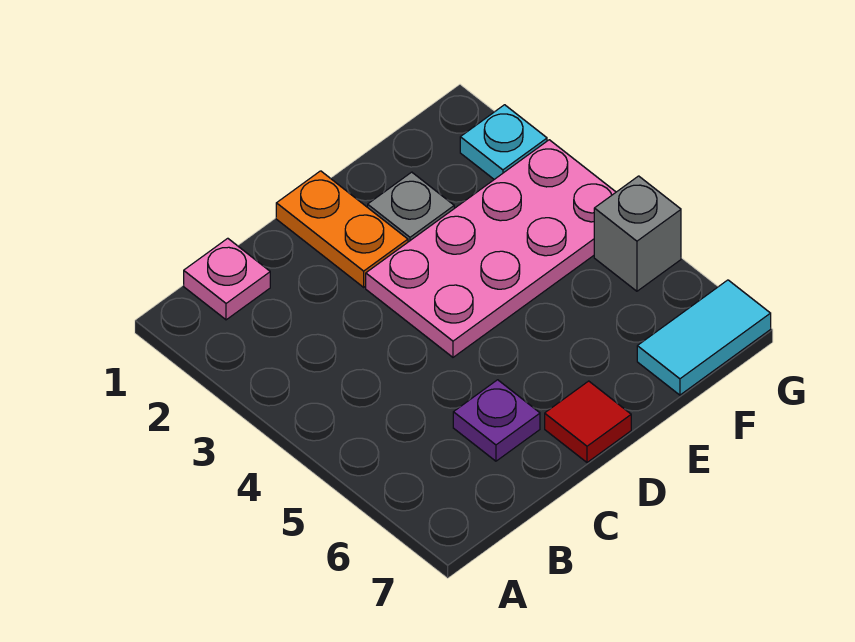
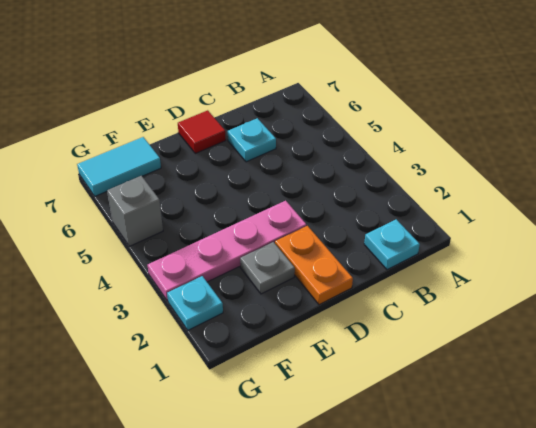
pink plate B1 level 1 -> cyan plate B1 level 1
purple plate C6 level 1 -> cyan plate C6 level 1
pink plate D3:G4 level 1 -> pink plate D3:G3 level 1

